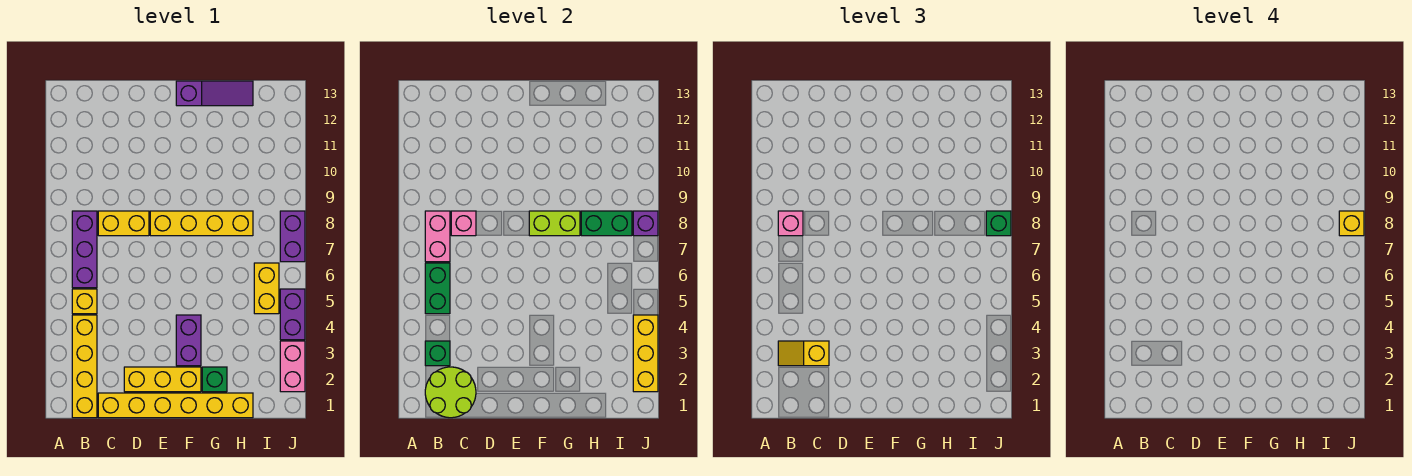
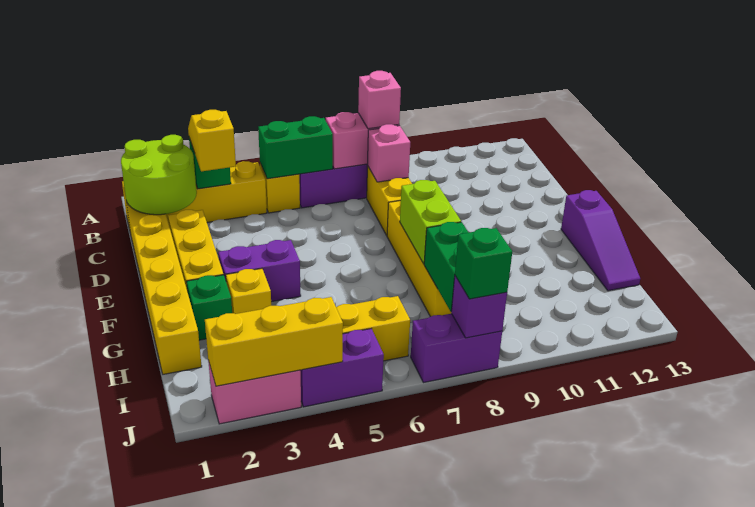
yellow brick J8 level 4 -> yellow brick G3 level 1

